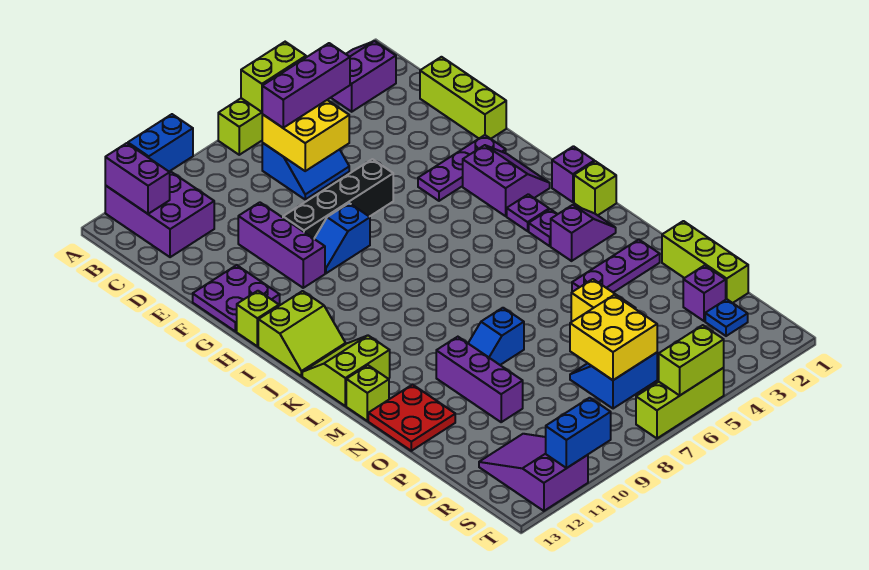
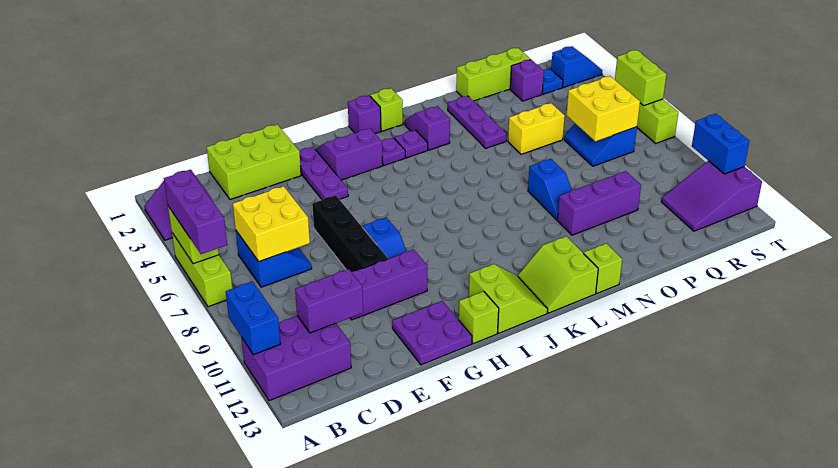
purple brick A12:B12 level 2 -> purple brick C11:D11 level 2
purple brick C5:C7 level 3 -> purple brick A5:A7 level 3
lime brick D1:F1 level 1 -> lime brick D1:F2 level 1
red plate N12:O13 level 1 -> none
none -> blue slope S2:T2 level 1 top S

